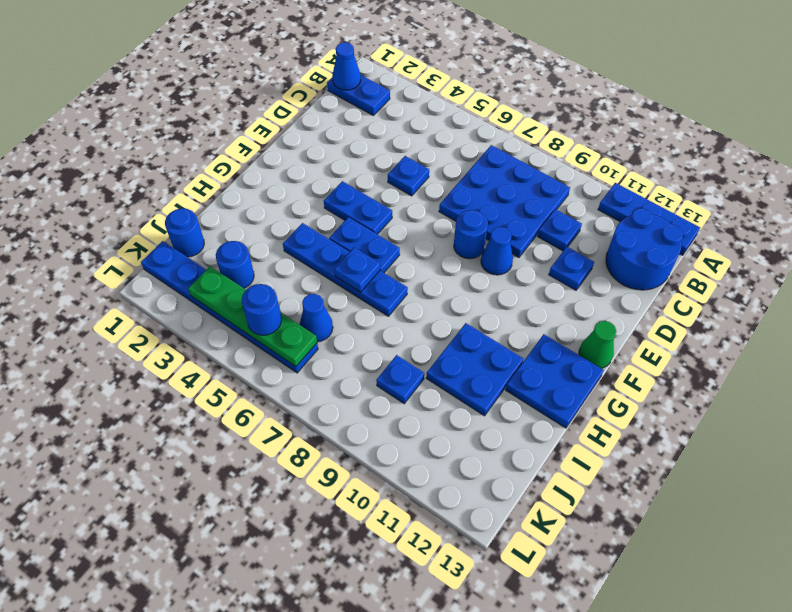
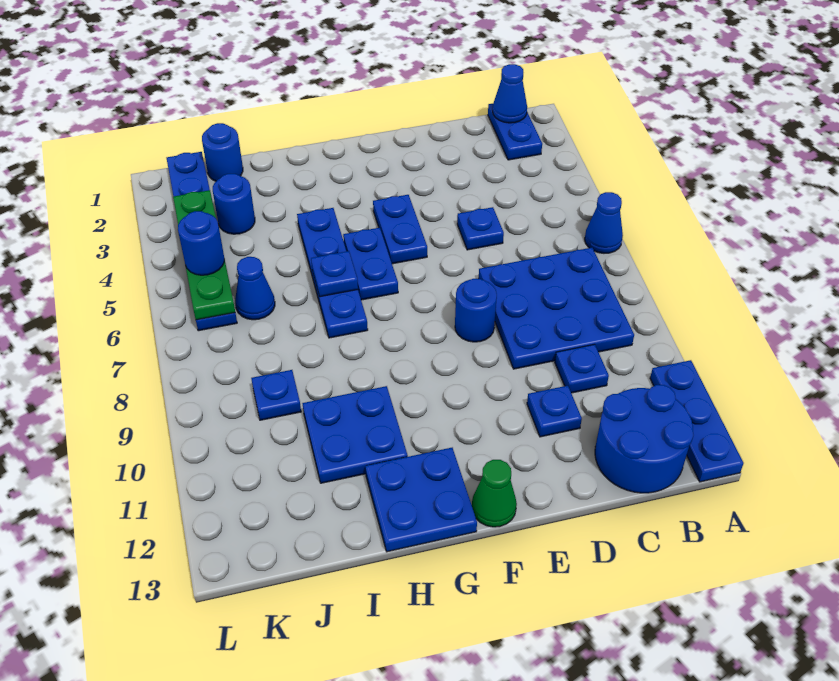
blue cone E9 level 1 -> blue cone A6 level 1

